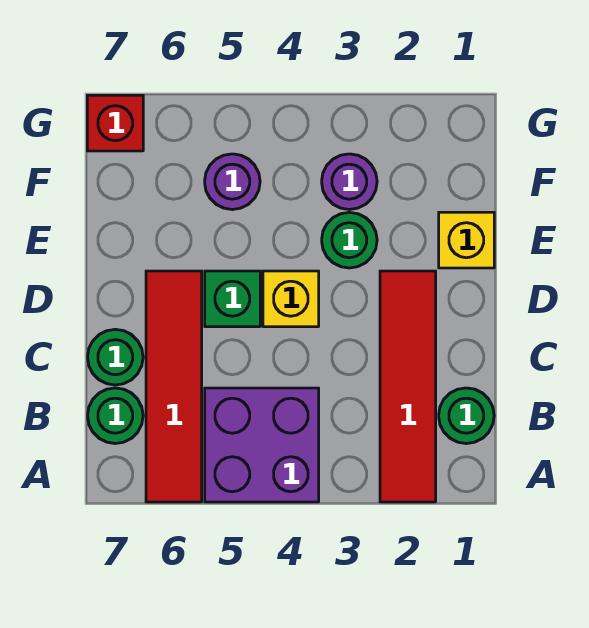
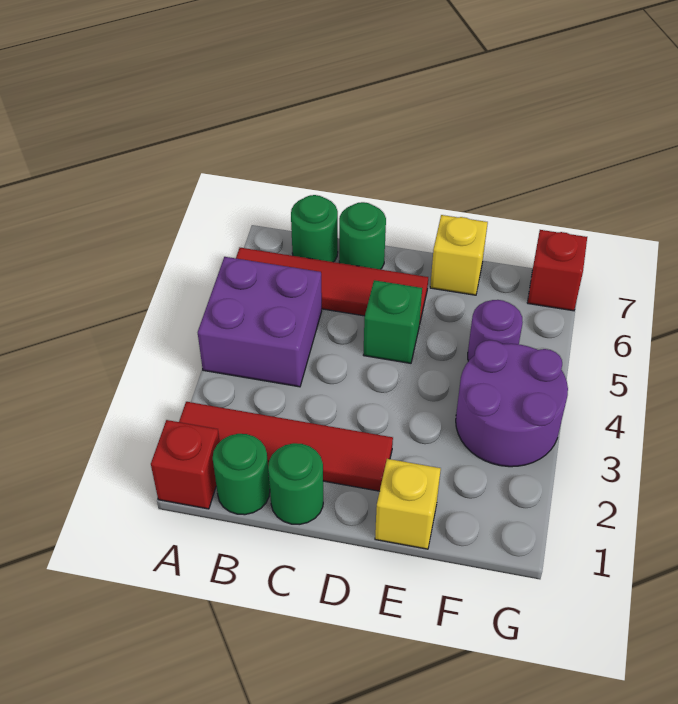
none -> red brick A1 level 1
yellow brick D4 level 1 -> yellow brick E7 level 1
green round brick E3 level 1 -> green round brick C1 level 1
purple round brick F3 level 1 -> purple round brick F3:G4 level 1

